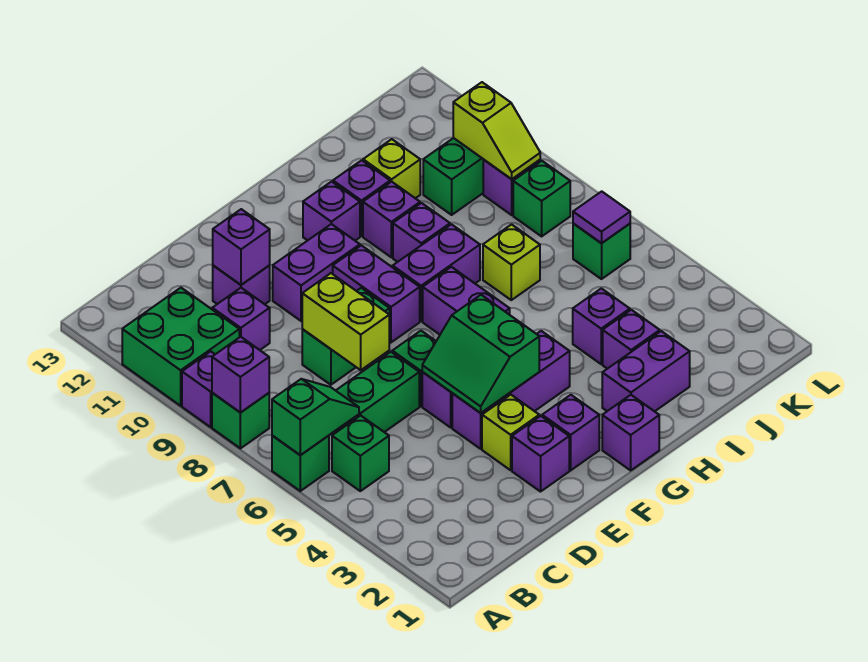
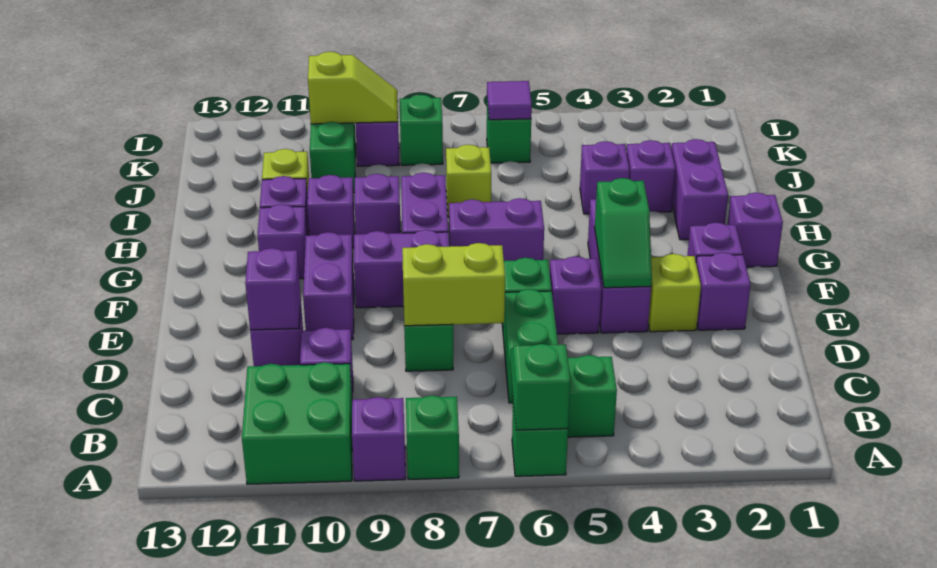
purple brick A8 level 2 -> none
green slope E4:F5 level 2 top F -> green slope E4:F4 level 2 top F

